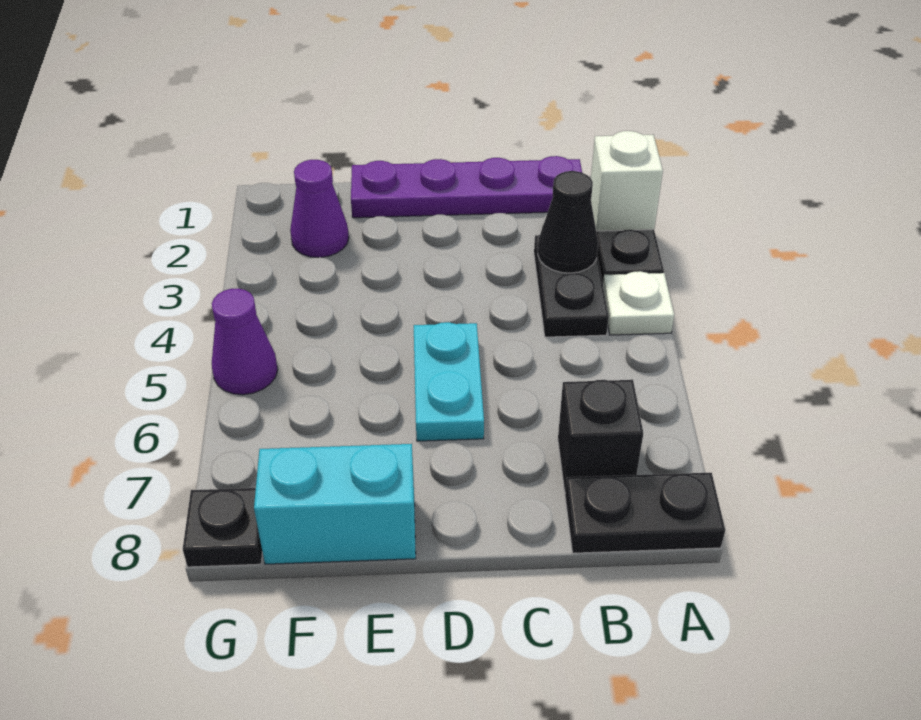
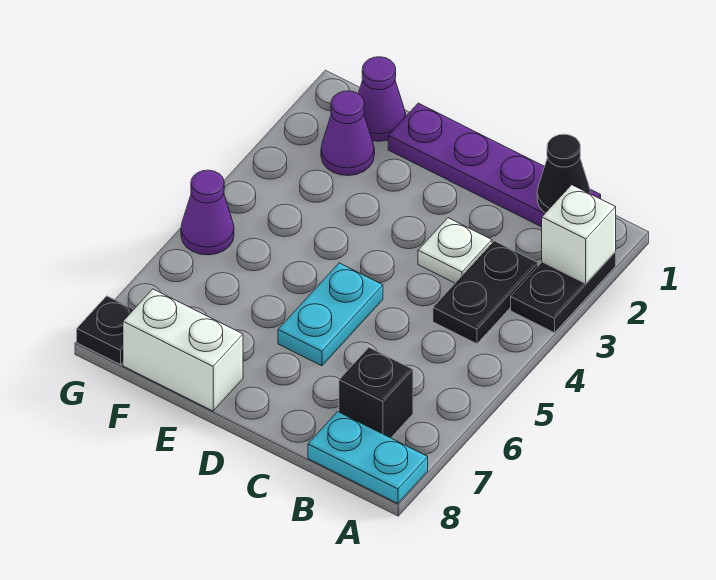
white plate A4 level 1 -> white plate C3 level 1
black plate A8:B8 level 1 -> cyan plate A8:B8 level 1
black cone B3 level 2 -> black cone B1 level 2
cyan brick E8:F8 level 1 -> white brick E8:F8 level 1
none -> purple cone F1 level 1

